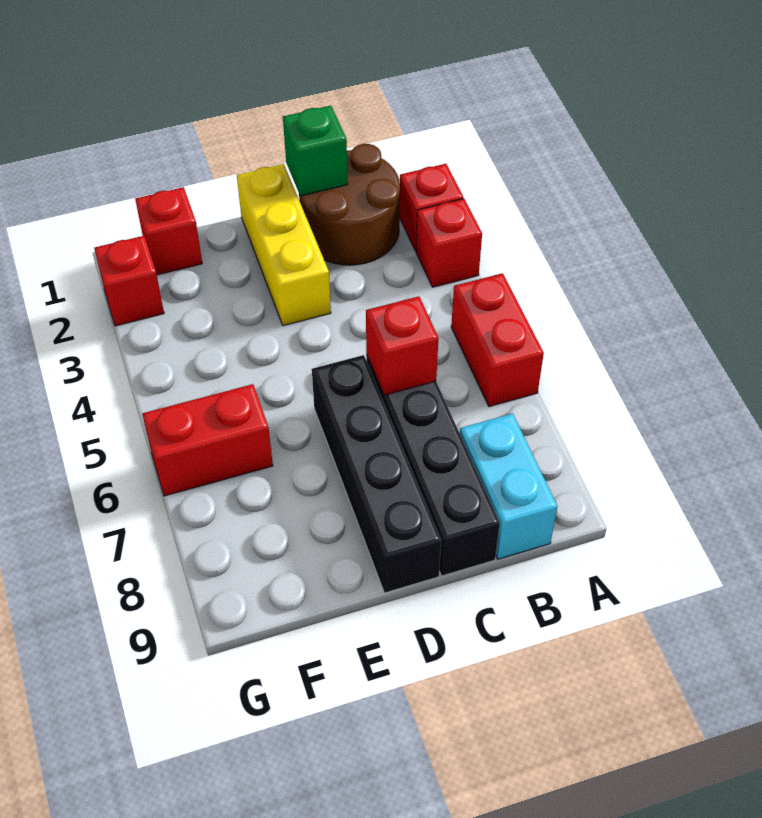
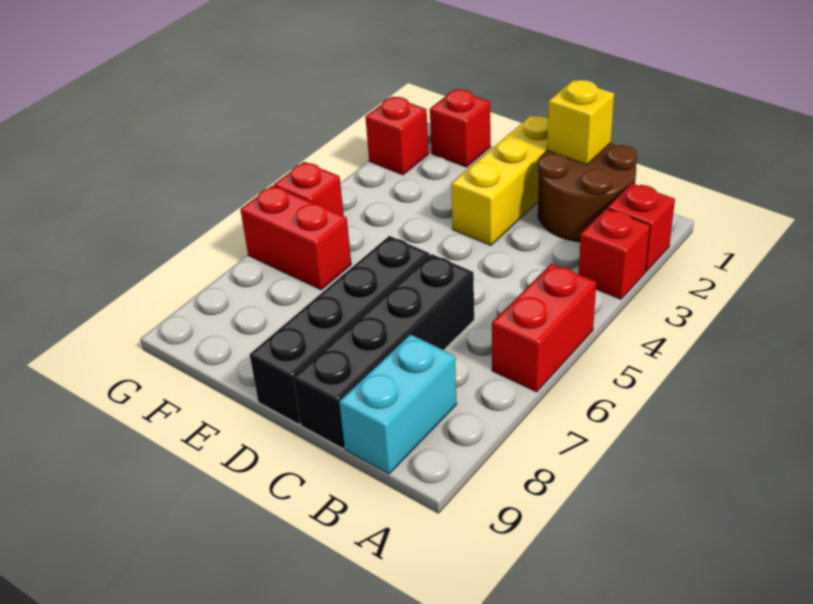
green brick C1 level 2 -> yellow brick C1 level 2
red brick C6 level 2 -> red brick G5 level 1

